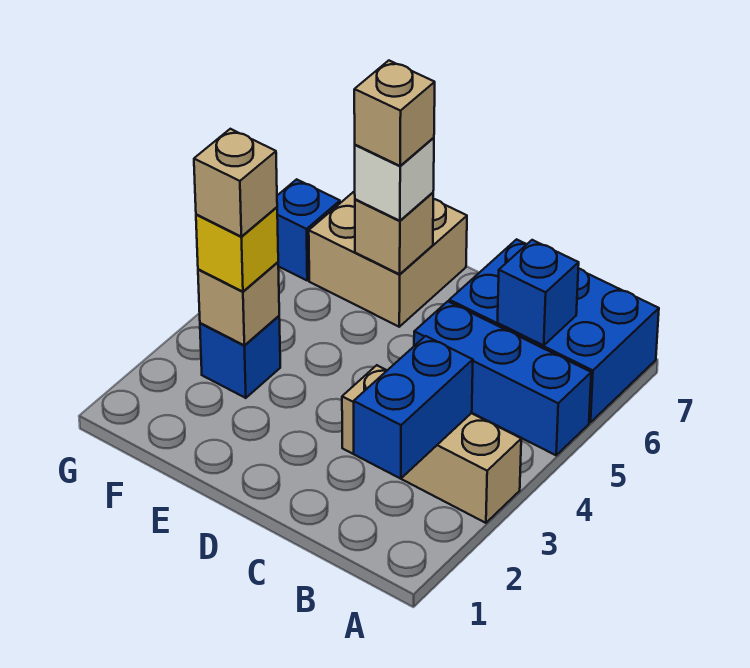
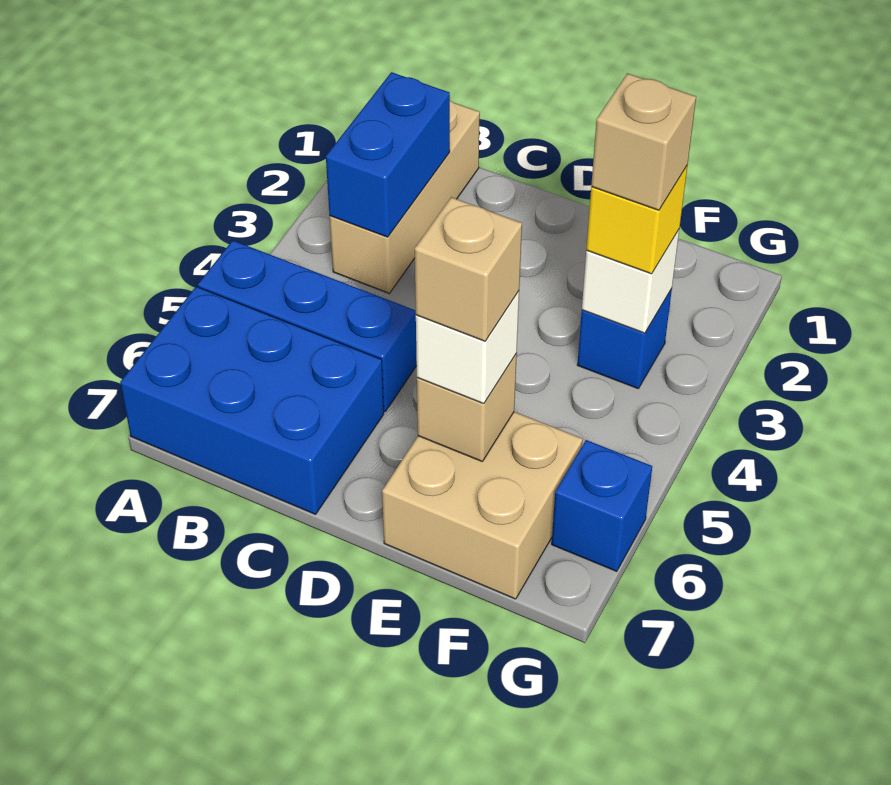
tan brick A3:C3 level 1 -> tan brick B1:B3 level 1
blue brick B6 level 2 -> none
tan brick F3 level 2 -> white brick F3 level 2

